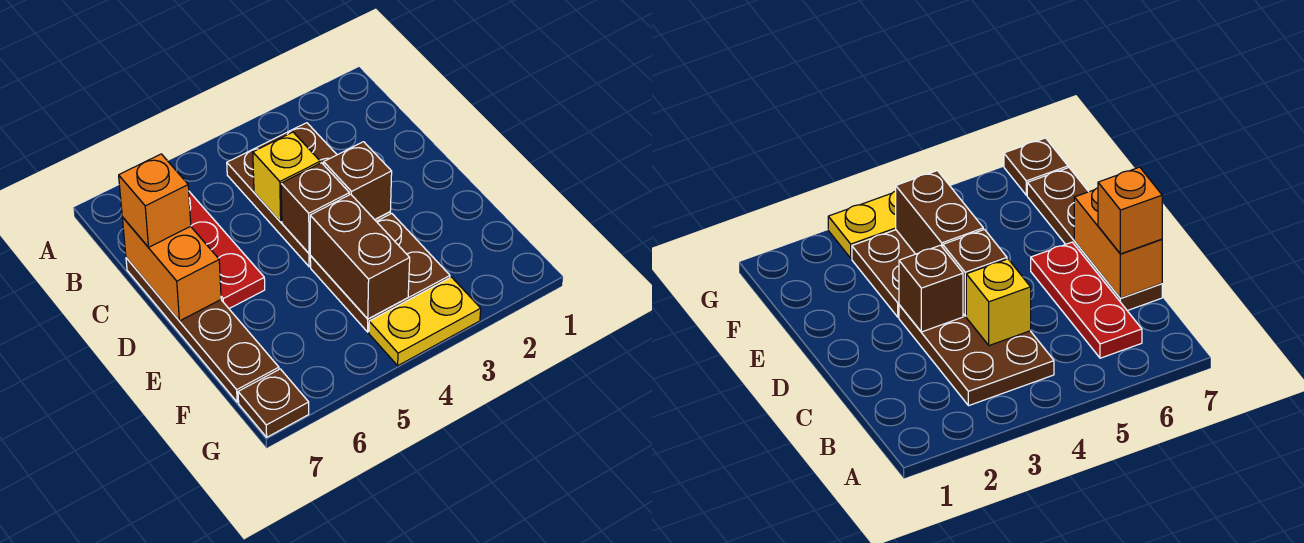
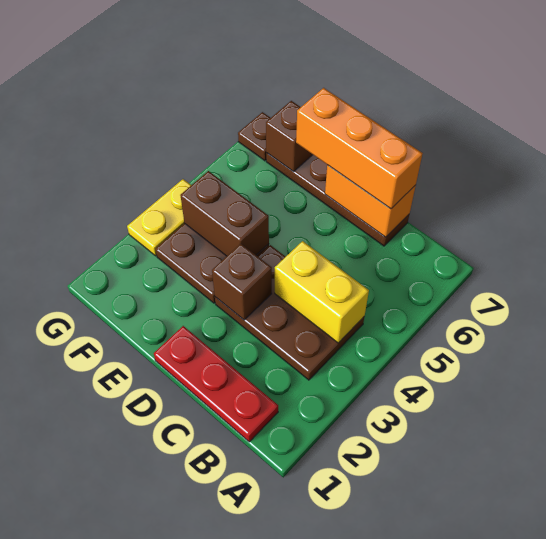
red plate B6:D6 level 1 -> red plate B1:D1 level 1
yellow brick C4 level 2 -> yellow brick B4:C4 level 2
orange brick C7 level 3 -> orange brick C7:E7 level 3
brown brick D4 level 2 -> brown brick F7 level 2

